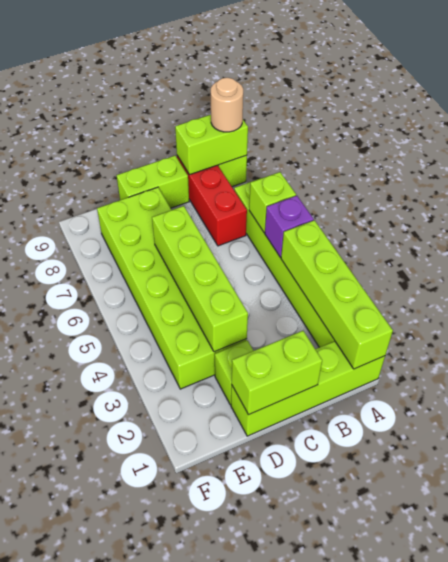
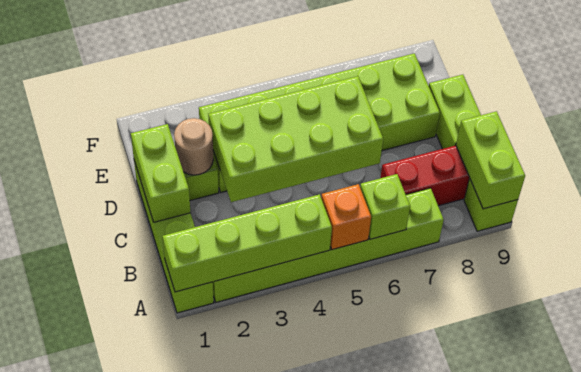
purple brick A5 level 2 -> orange brick A5 level 2
tan round brick A9 level 3 -> tan round brick D2 level 2
lime brick D3:D6 level 2 -> lime brick C3:D6 level 2

